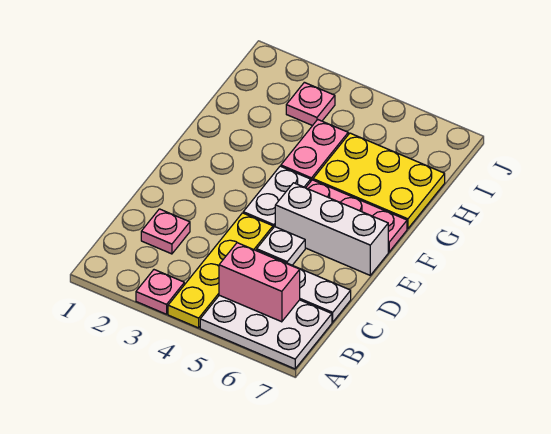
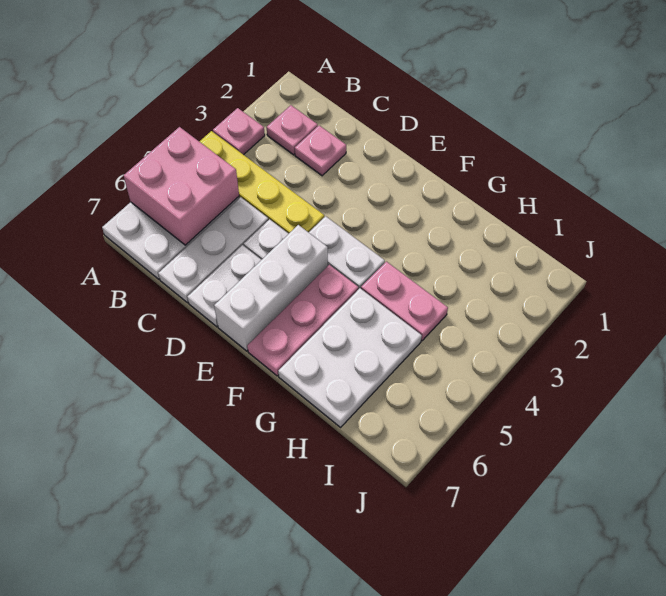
pink brick B5:B6 level 2 -> pink brick A5:B6 level 2
none -> white plate D6:D7 level 1
yellow plate G5:H7 level 1 -> white plate G5:H7 level 1
pink plate I3 level 1 -> pink plate B2 level 1

